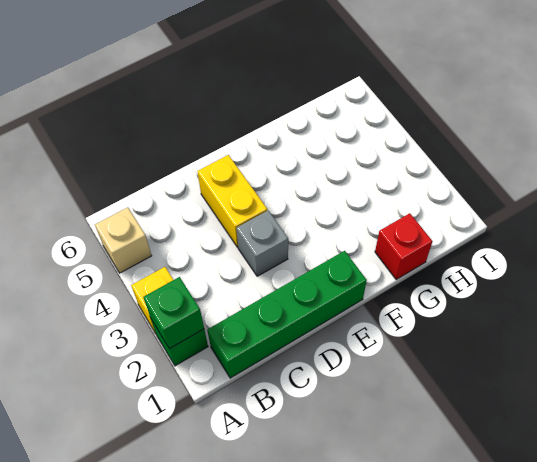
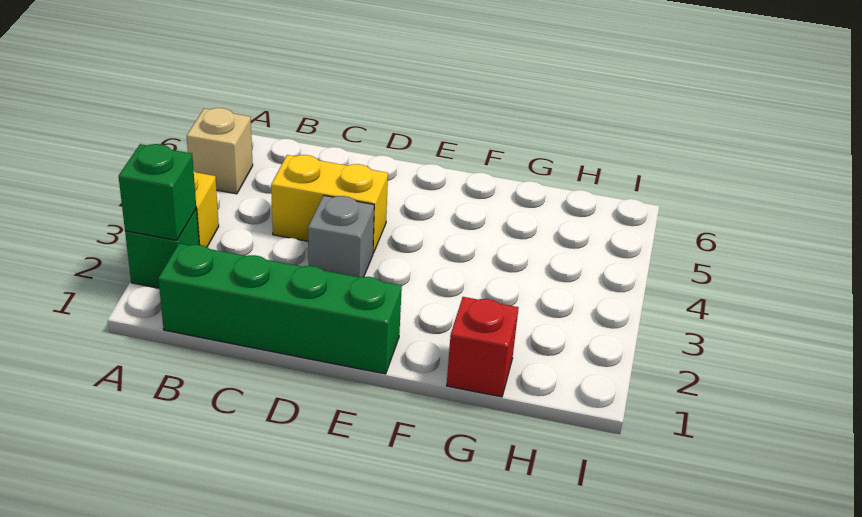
yellow brick D4:D5 level 1 -> yellow brick C4:D4 level 1

